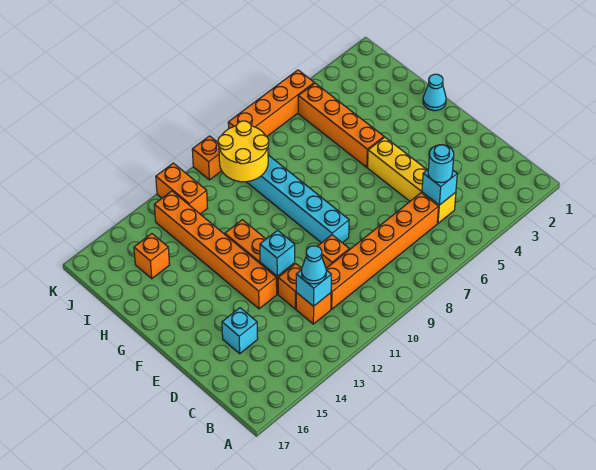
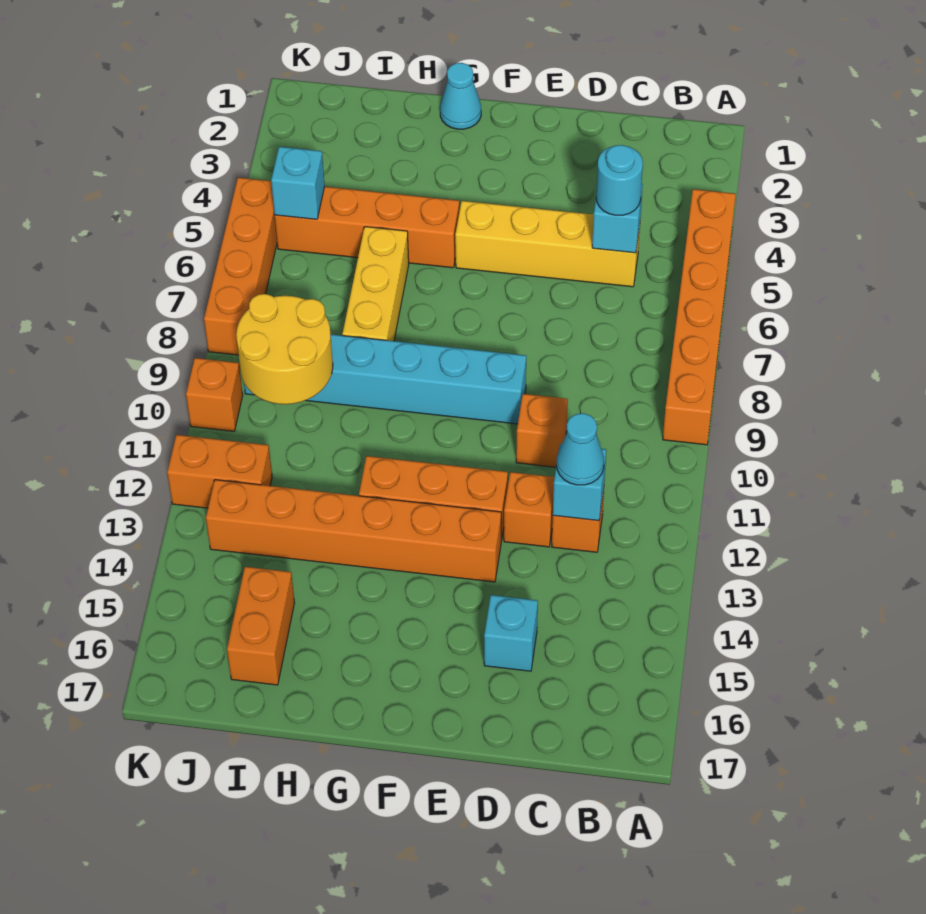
orange brick C6:C11 level 1 -> orange brick A4:A9 level 1
cyan brick E12 level 2 -> cyan brick J5 level 2
none -> yellow brick H6:H8 level 1
orange brick I15 level 1 -> orange brick I15:I16 level 1

